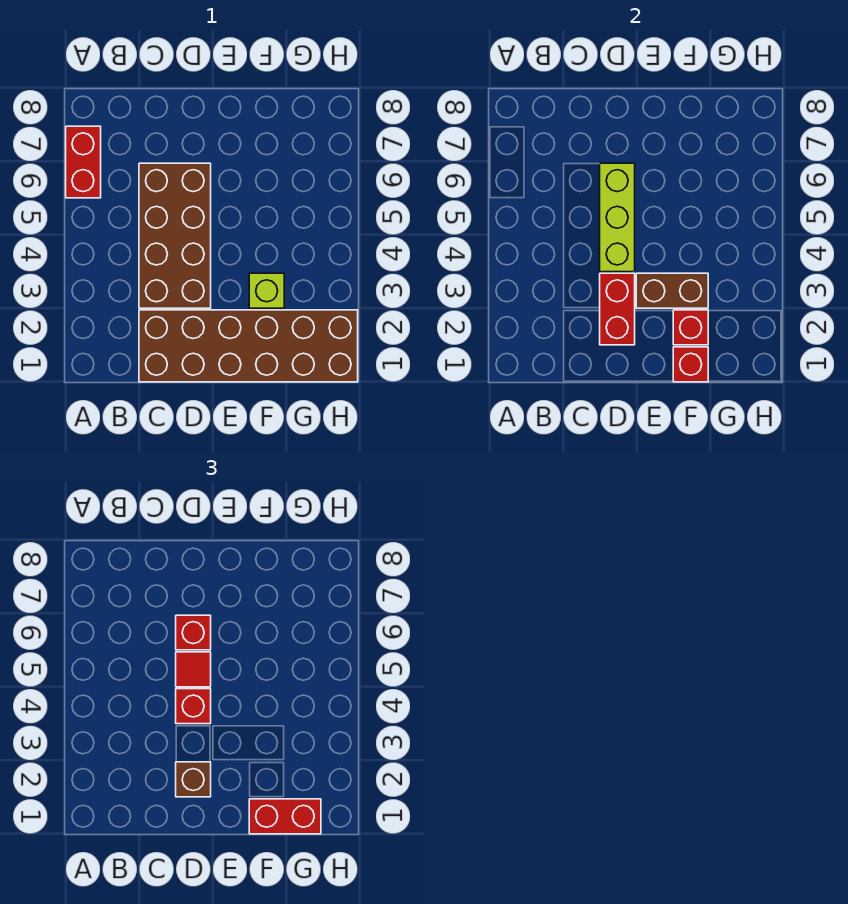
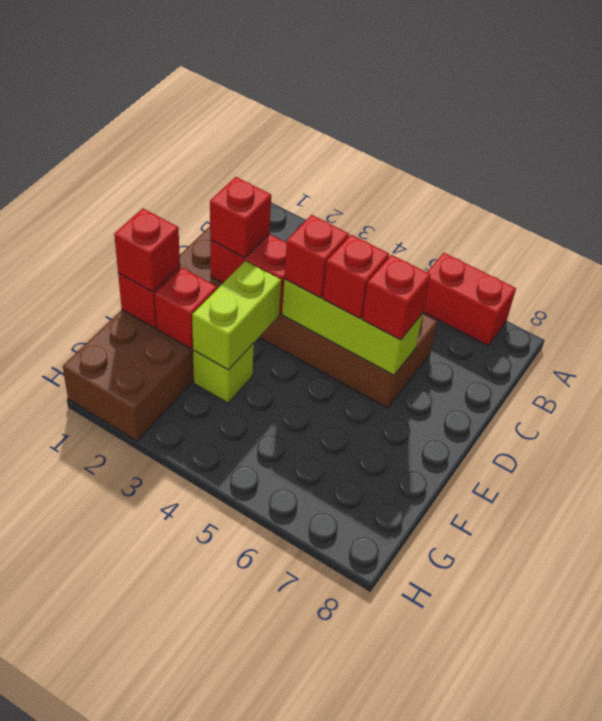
brown brick D2 level 3 -> red brick D2 level 3
red tile D5 level 3 -> red brick D5 level 3
brown brick E3:F3 level 2 -> lime brick E3:F3 level 2
red brick F1:G1 level 3 -> red brick F1 level 3

